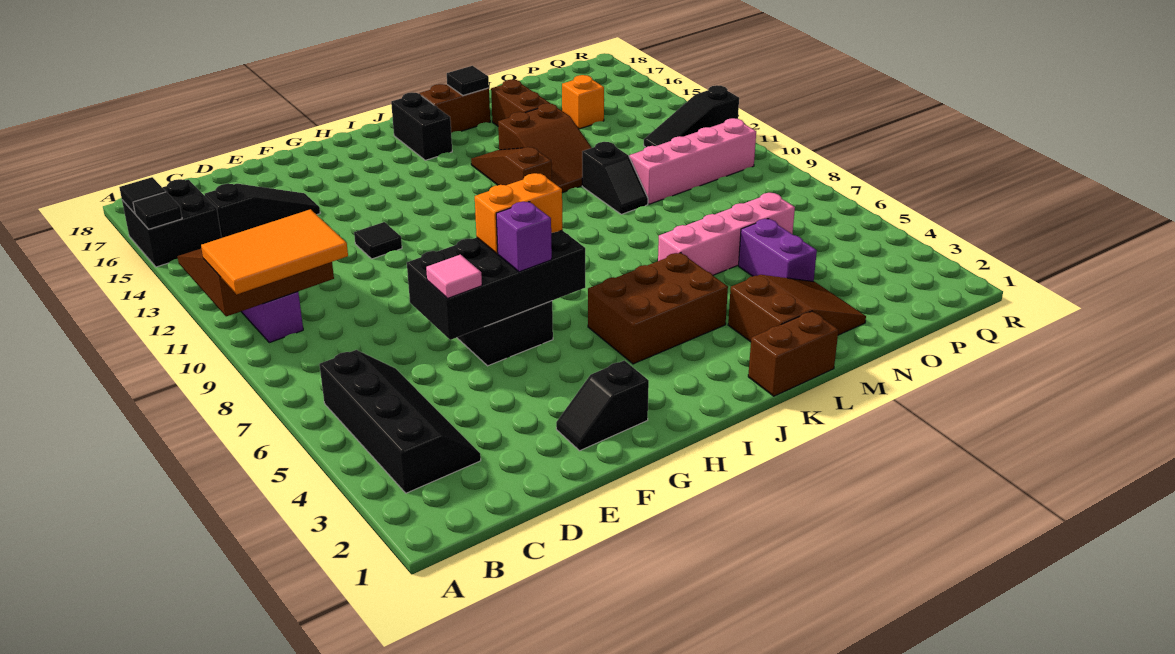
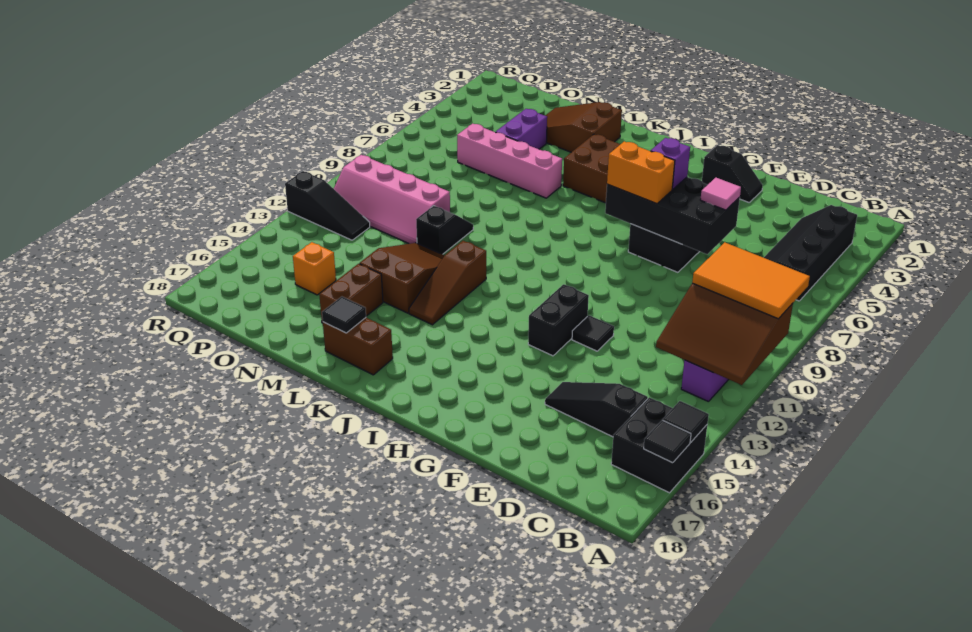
black brick J16:J17 level 1 -> black brick G12:G13 level 1
brown brick K1:L1 level 1 -> none

